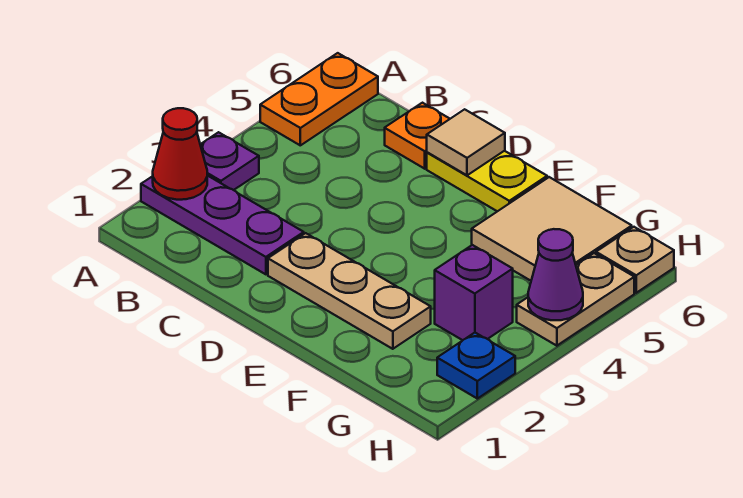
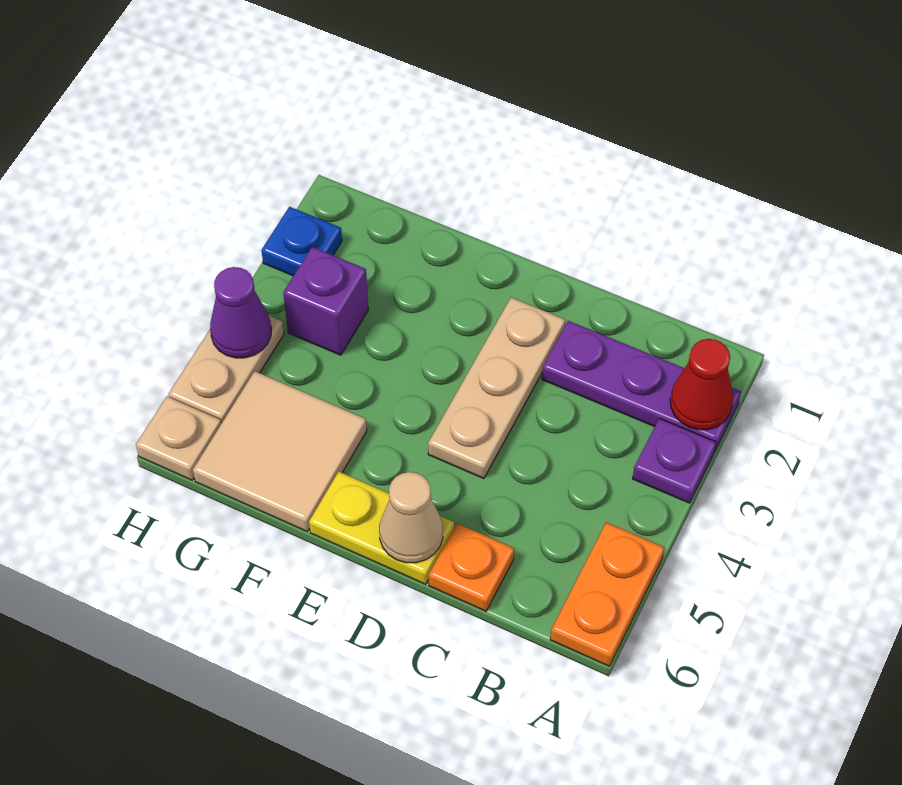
tan plate D2:F2 level 1 -> tan plate D2:D4 level 1
tan tile D6 level 2 -> tan cone D6 level 2

